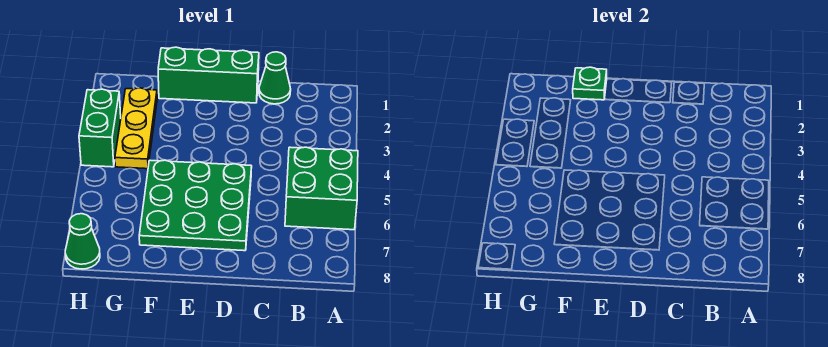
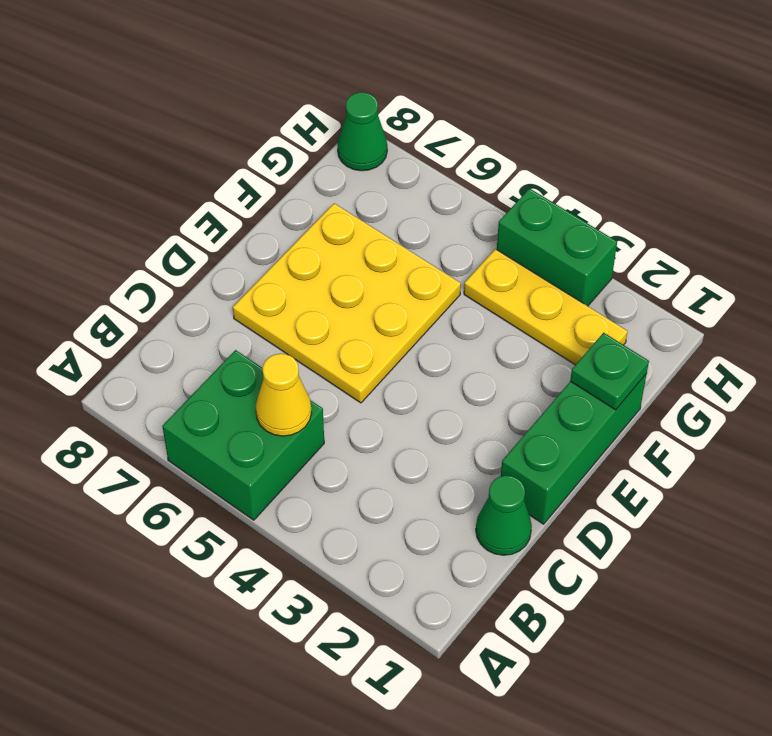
none -> yellow cone B5 level 2
green plate D5:F7 level 1 -> yellow plate D5:F7 level 1

